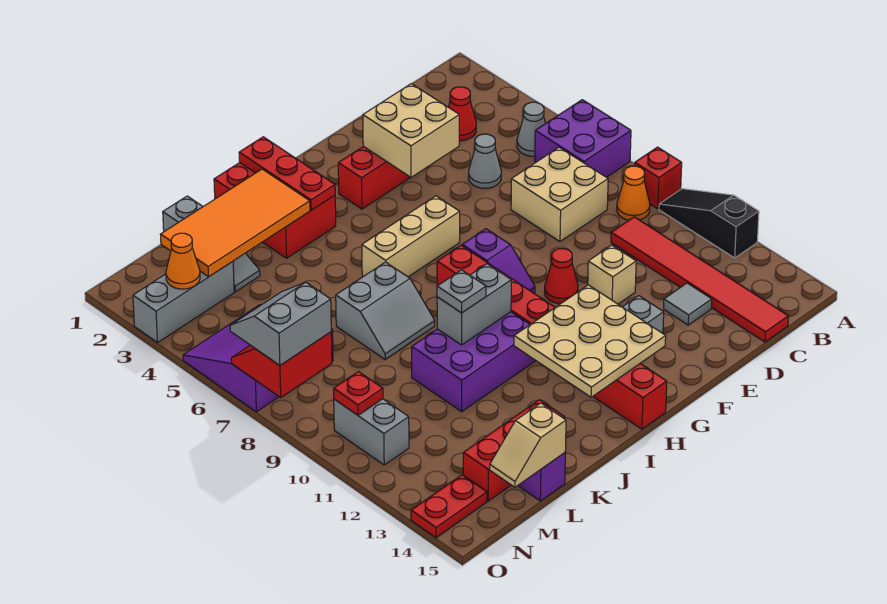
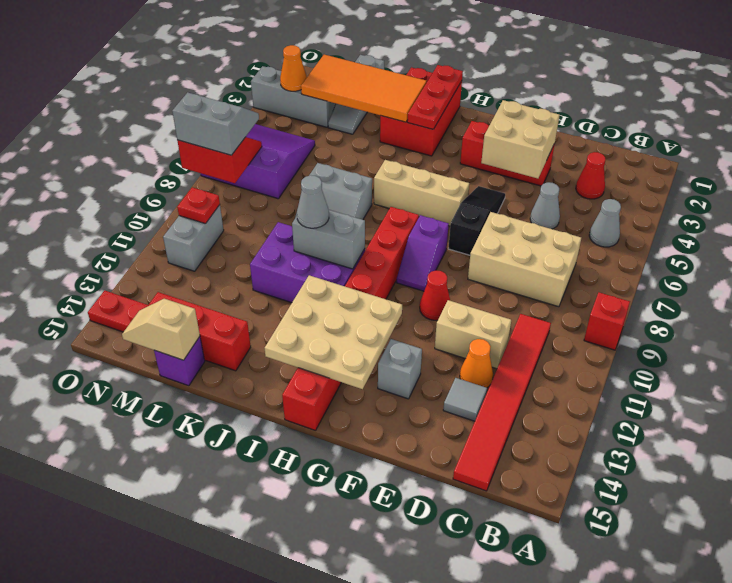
purple brick A6:B7 level 1 -> none
black slope A10:A12 level 1 top 12 -> black slope F5:F7 level 1 top 7
orange cone B9 level 1 -> orange cone D12 level 1
tan brick C7:D8 level 1 -> tan brick C7:E8 level 1
tan brick E11 level 1 -> tan brick D11:E11 level 1
grey plate J10 level 3 -> grey cone J10 level 3

